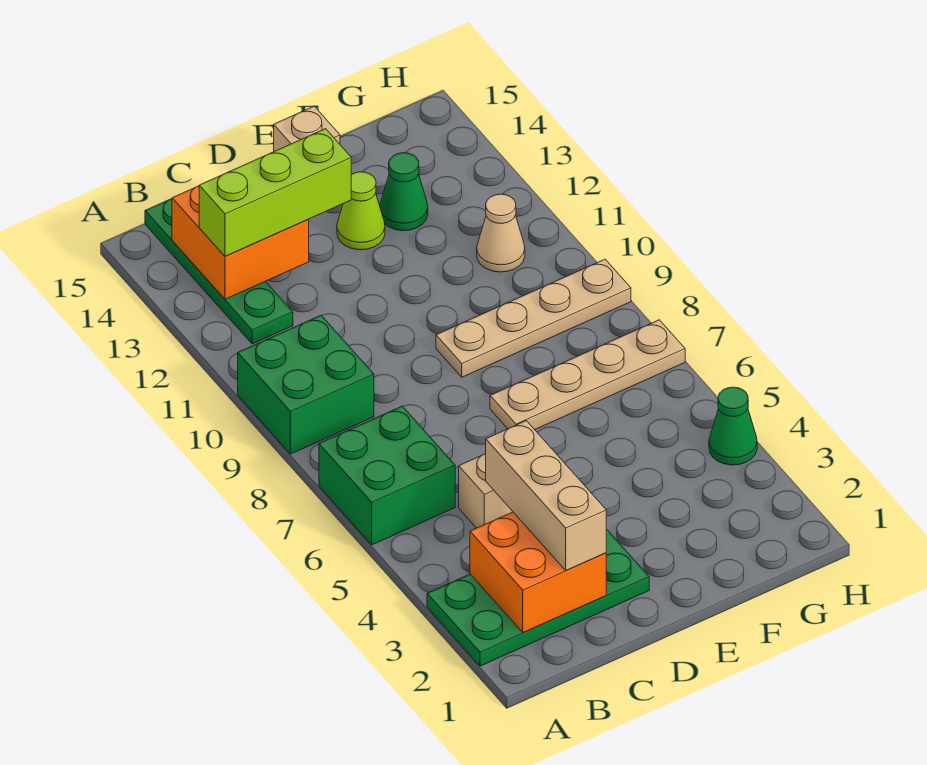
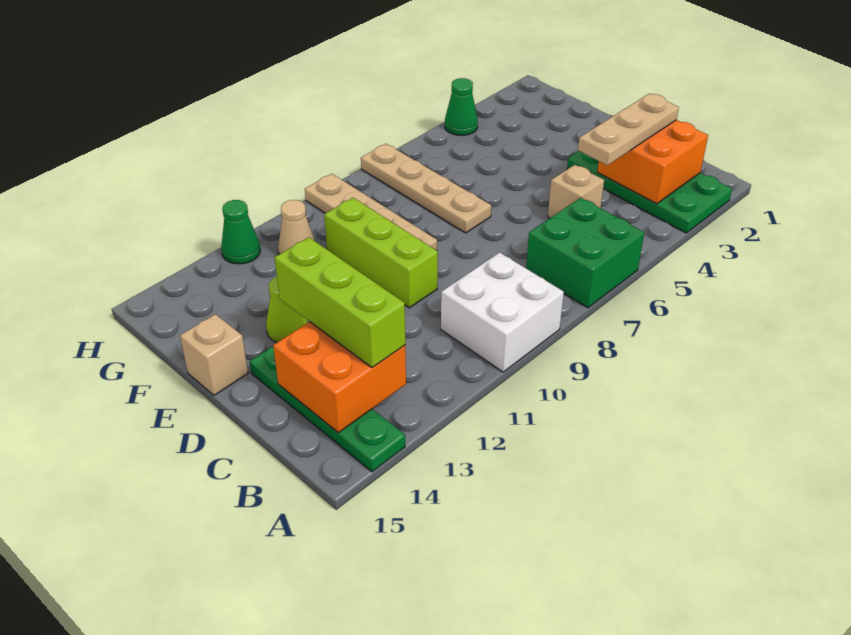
green brick A9:B10 level 1 -> white brick A9:B10 level 1
green plate B12:B15 level 1 -> green plate A14:D14 level 1
tan brick C2:C4 level 3 -> tan plate C2:C4 level 3
none -> lime brick D10:F10 level 1
green cone F13 level 1 -> green cone H12 level 1

